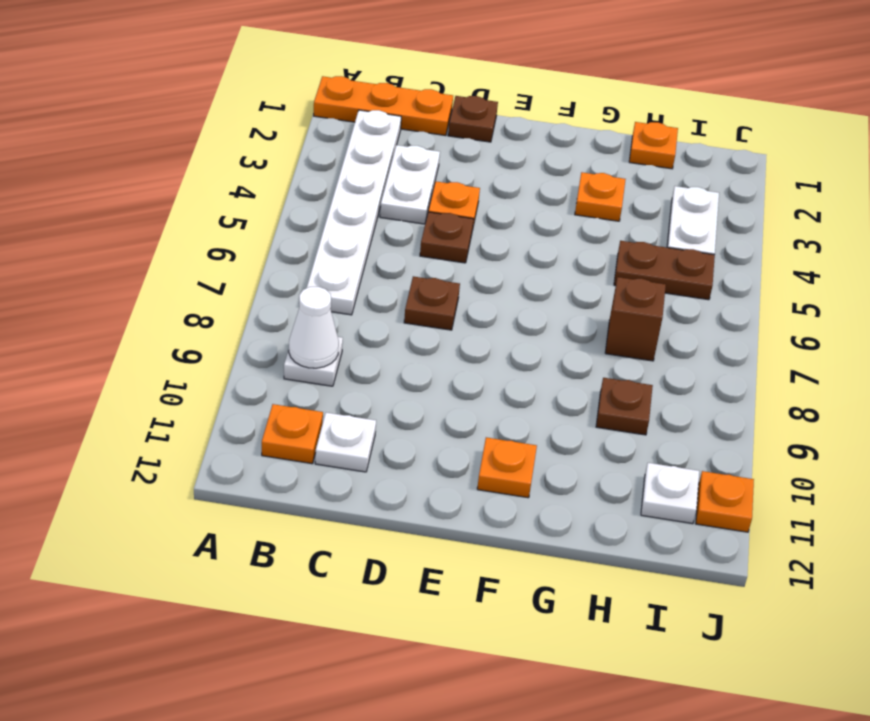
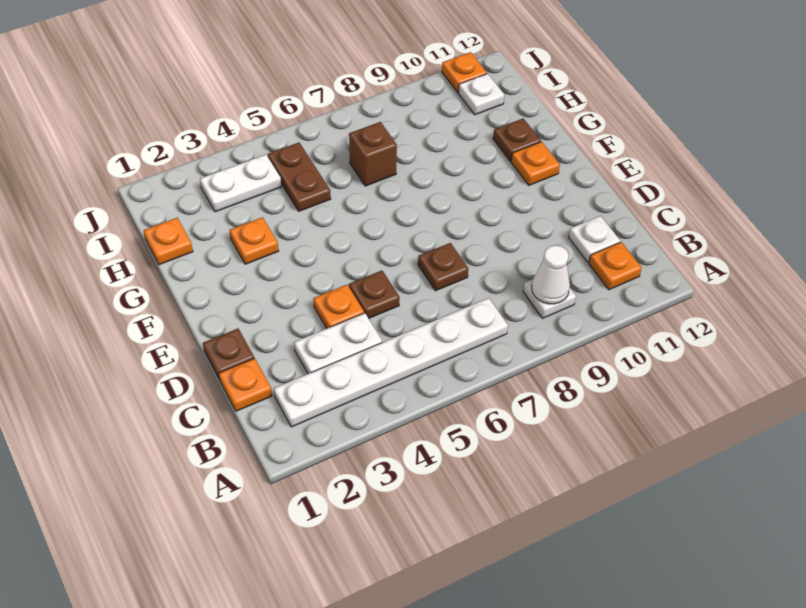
orange plate A1:C1 level 1 -> orange plate C1 level 1
brown plate H9 level 1 -> brown plate G11 level 1

